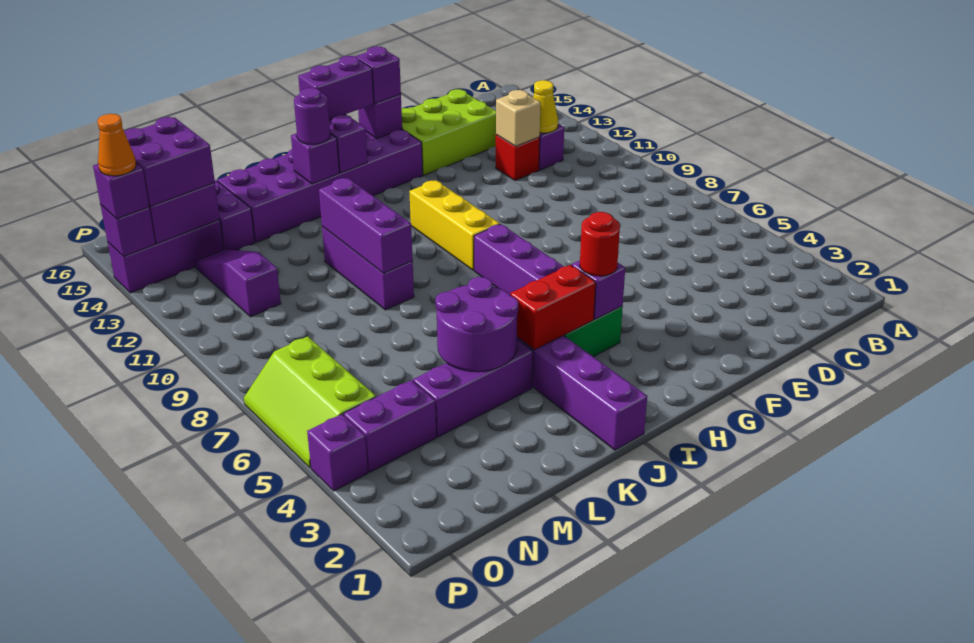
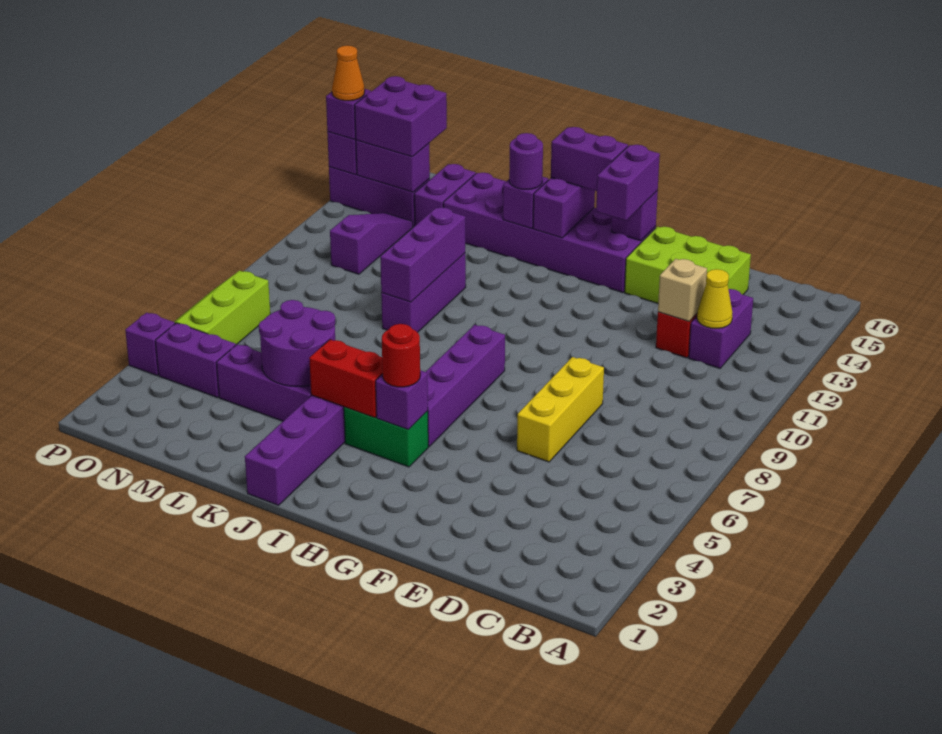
purple brick G15 level 3 -> purple brick G14:G15 level 3
yellow brick H9:H11 level 1 -> yellow brick E6:E8 level 1

